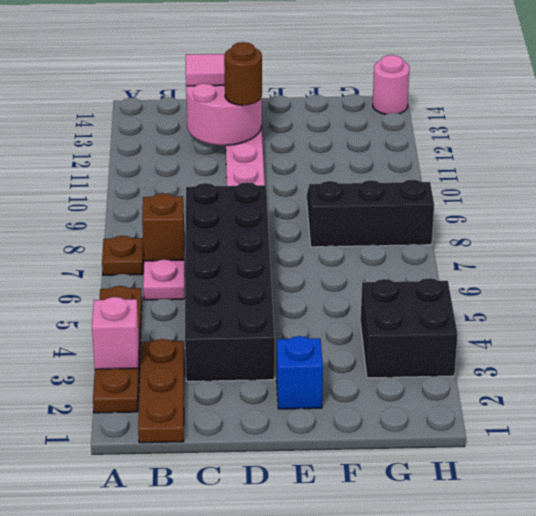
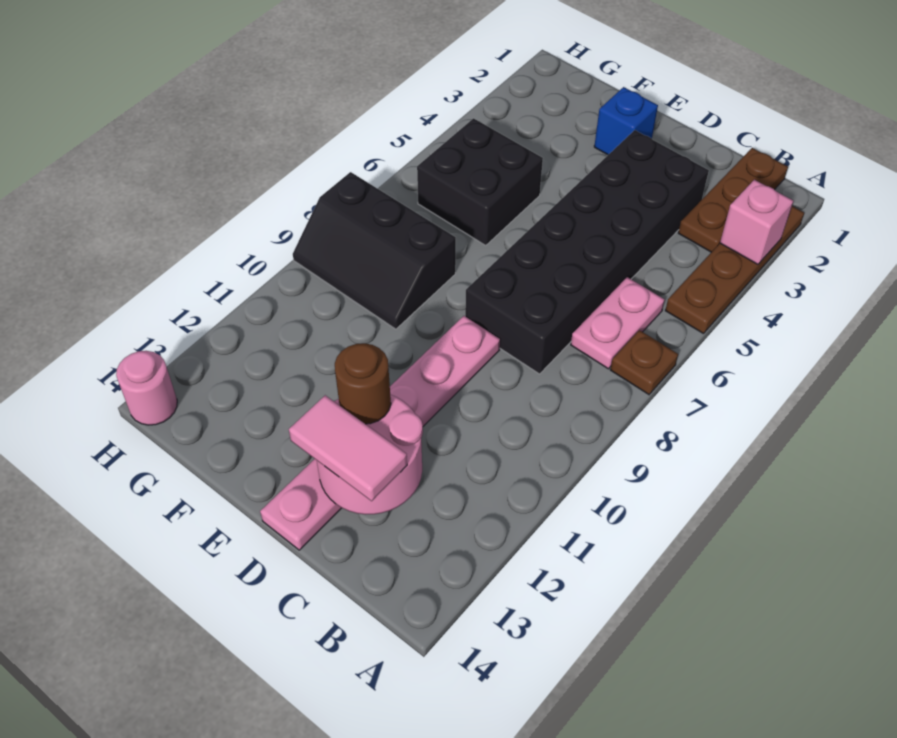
brown brick B7 level 2 -> none
black brick G3:H4 level 1 -> black brick F5:G6 level 1

